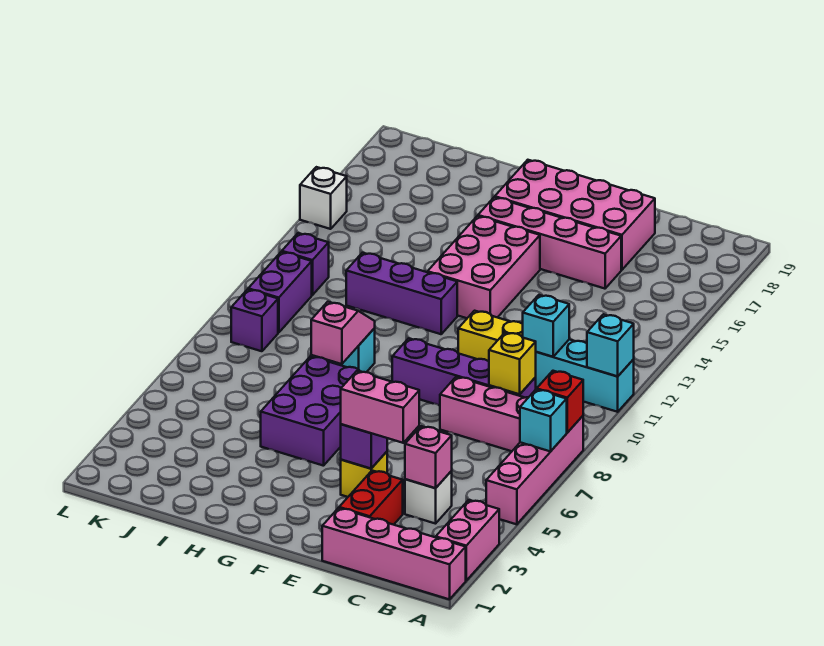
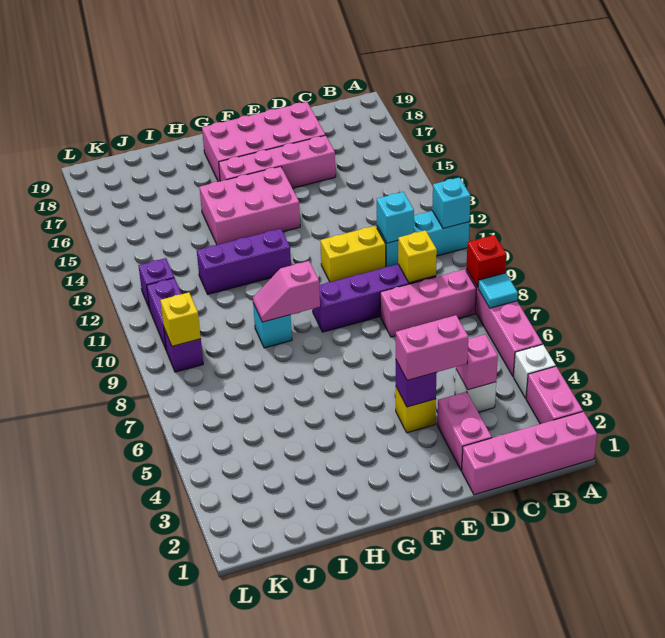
cyan brick A7 level 2 -> cyan tile A7 level 2
red brick D2:D3 level 1 -> pink brick D2:D3 level 1
pink brick F13:G15 level 1 -> pink brick F14:H15 level 1
purple brick G5:H7 level 1 -> none
pink slope H8:H9 level 2 top 8 -> pink slope G9:H9 level 2 top G
none -> yellow brick K9 level 2
white brick L15 level 1 -> white brick A4 level 1

